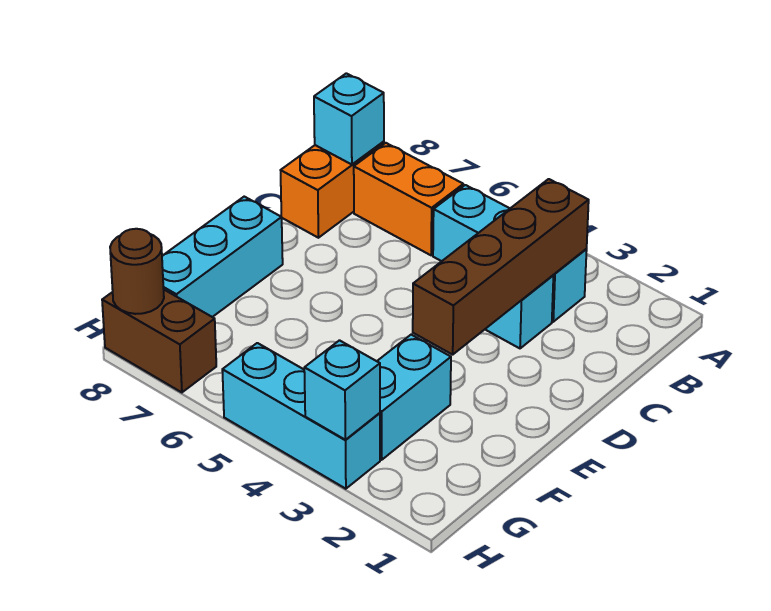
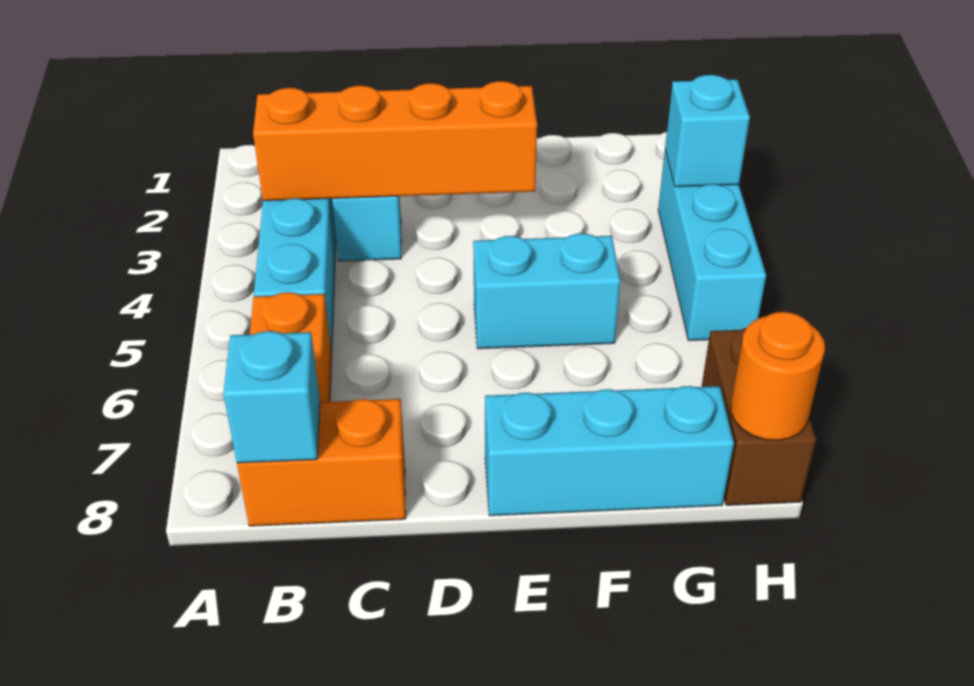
brown brick B3:E3 level 2 -> orange brick B3:E3 level 2
cyan brick F3:G3 level 1 -> cyan brick E5:F5 level 1
brown round brick H8 level 2 -> orange round brick H8 level 2

